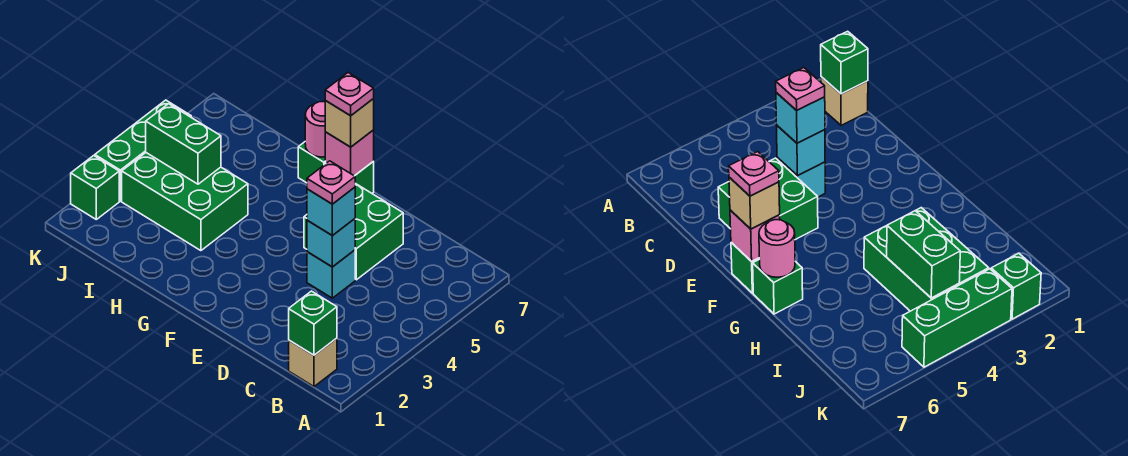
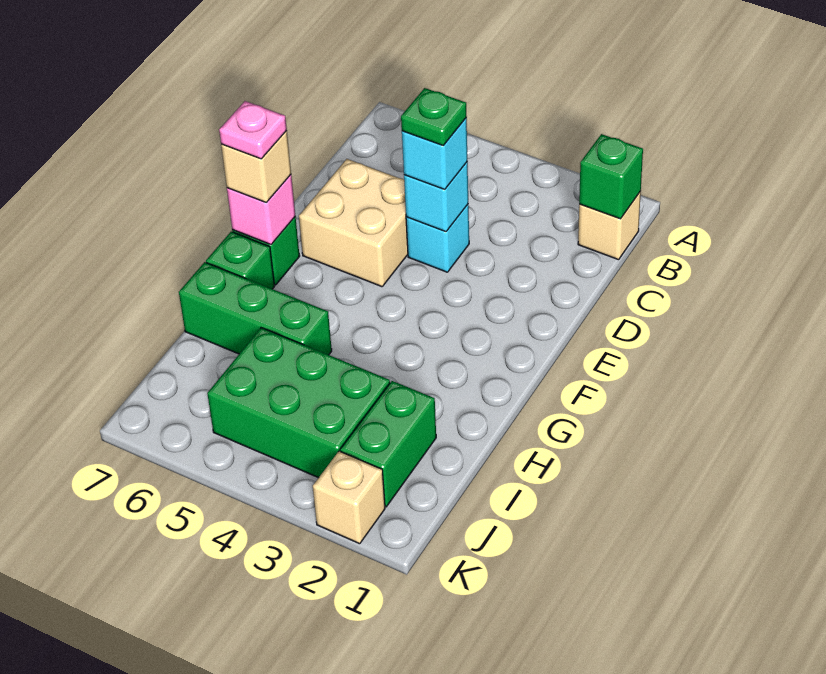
pink plate D4 level 4 -> green plate D4 level 4
green brick D5:E6 level 1 -> tan brick D5:E6 level 1
pink round brick G7 level 2 -> none
green brick H3:J4 level 1 -> green brick I3:J5 level 1
green brick I4:J4 level 2 -> green brick I2:J2 level 1
green brick K2 level 1 -> tan brick K2 level 1
green brick K3:K5 level 1 -> green brick H5:H7 level 1

